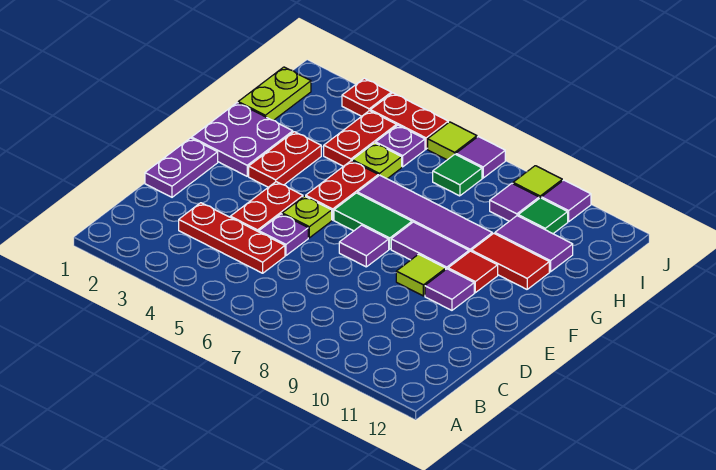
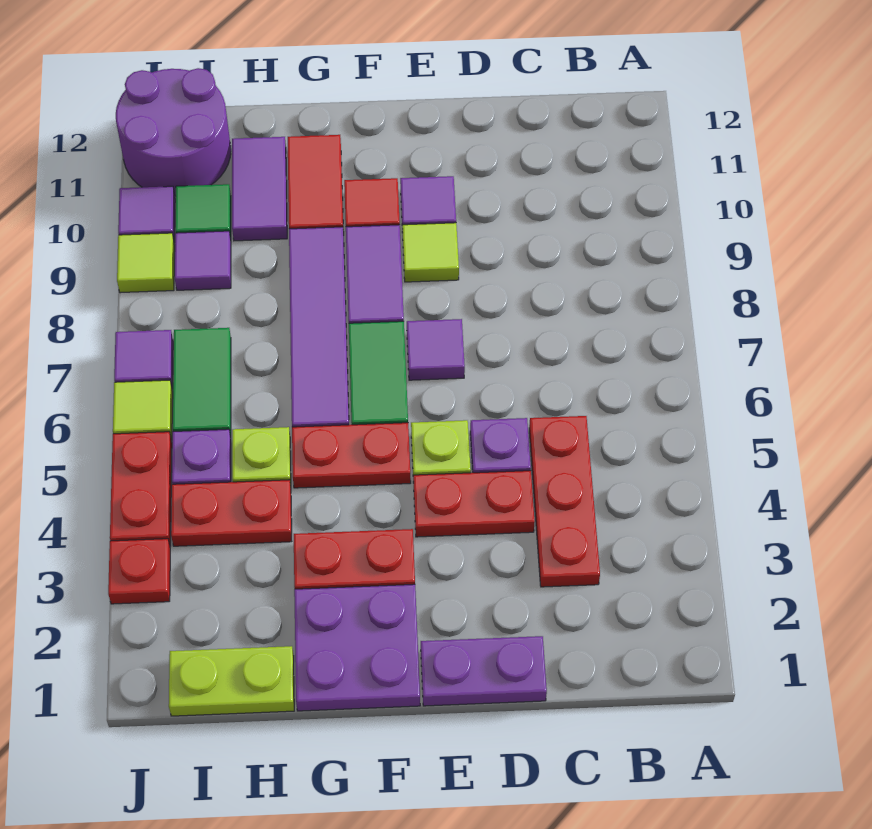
green tile I7 level 1 -> green tile I6:I7 level 1
none -> purple round brick I11:J12 level 1

